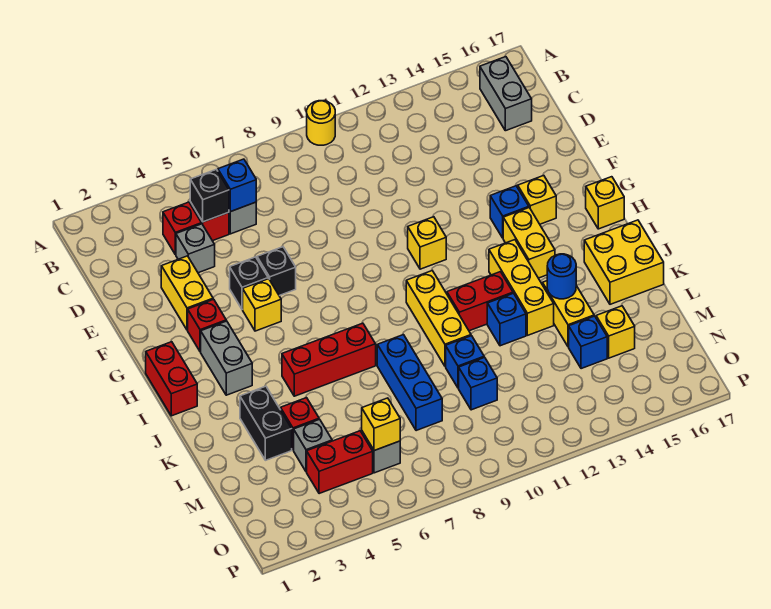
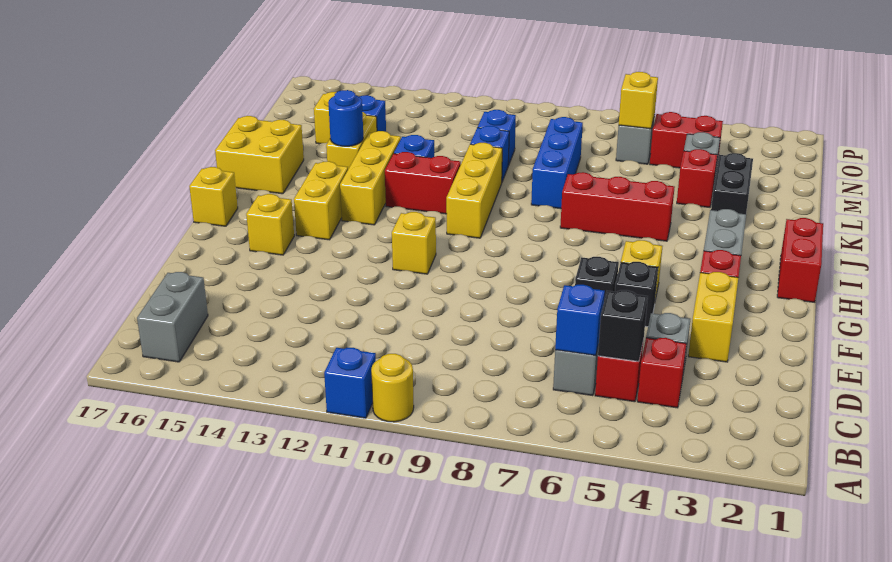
blue brick G14 level 1 -> blue brick A11 level 1

